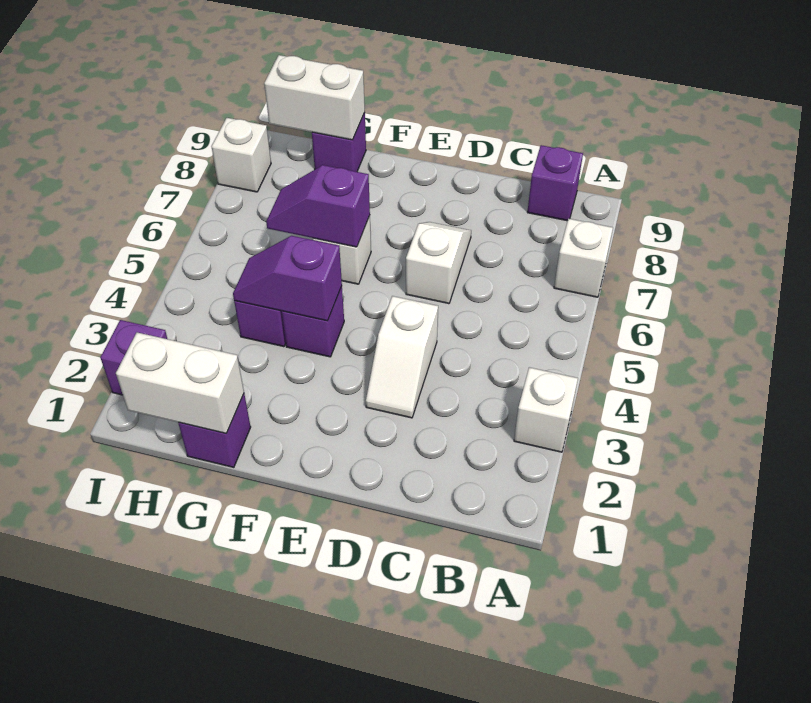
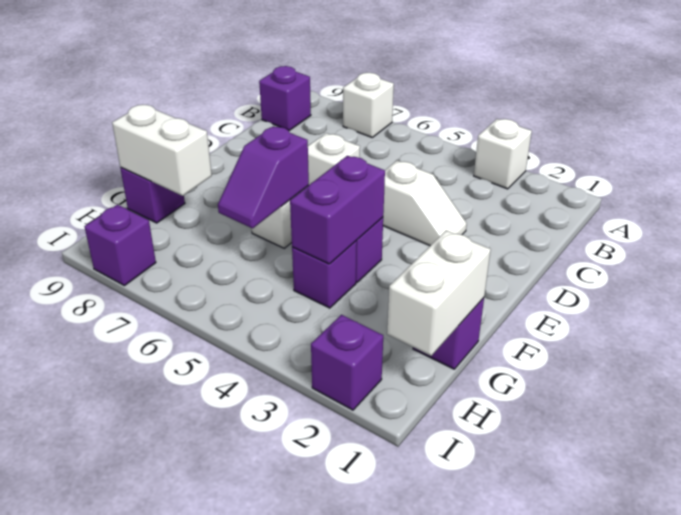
purple slope F4:G4 level 2 top F -> purple brick F4:G4 level 2
white brick G9:H9 level 2 -> white brick G8:G9 level 2
white brick I8 level 1 -> purple brick I8 level 1

